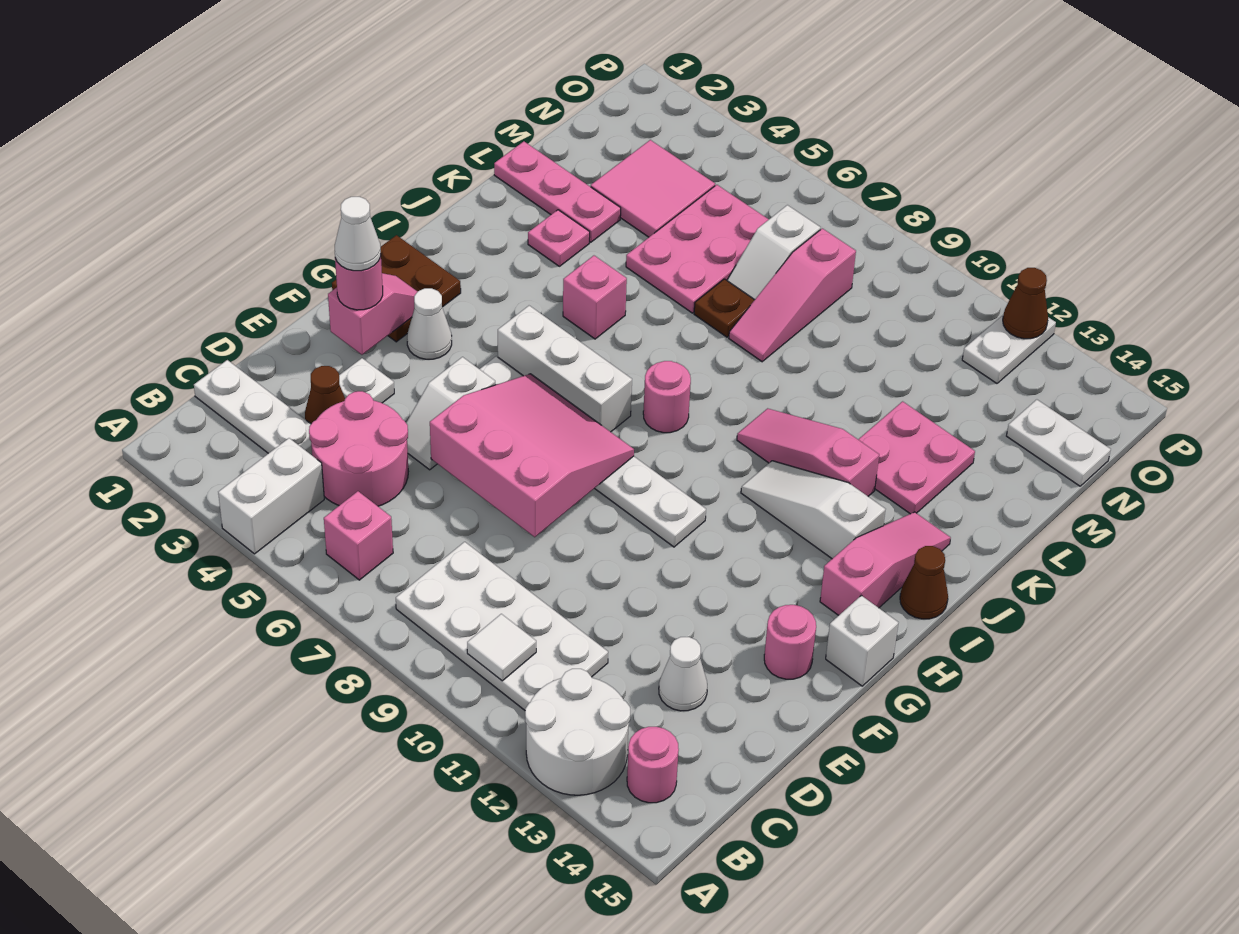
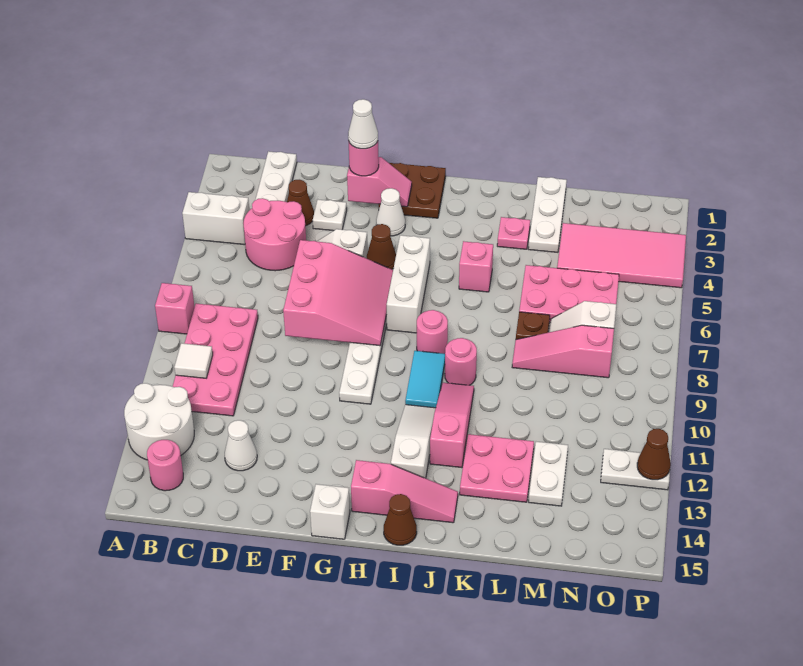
pink brick B6 level 1 -> pink brick A8 level 1
white plate B8:C11 level 1 -> pink plate B8:C11 level 1
pink round brick F14 level 1 -> pink round brick J9 level 1
none -> brown cone G5 level 2
none -> cyan tile I9:I10 level 1
pink plate L1:L3 level 1 -> white plate L1:L3 level 1
pink tile M3:N4 level 1 -> pink tile M3:P4 level 1
white plate N14:N15 level 1 -> white plate M12:M13 level 1

